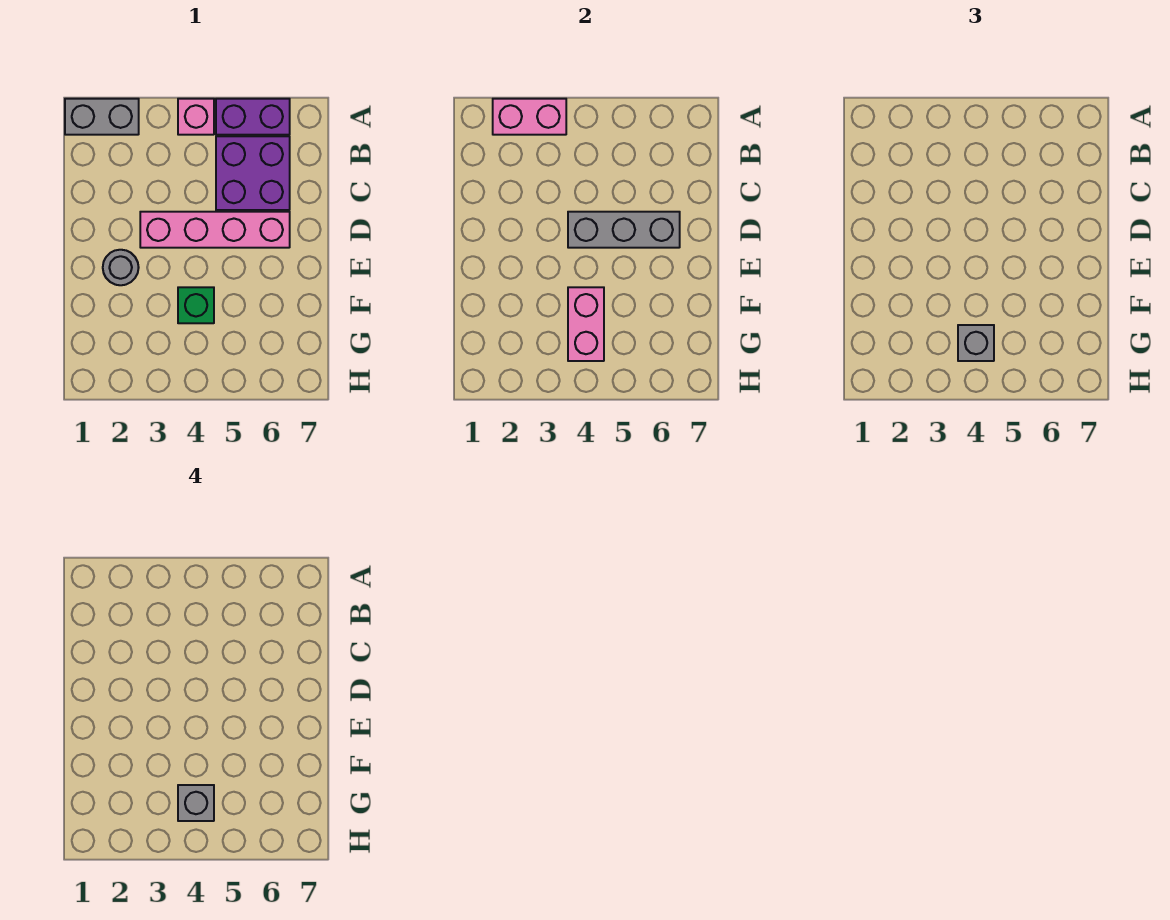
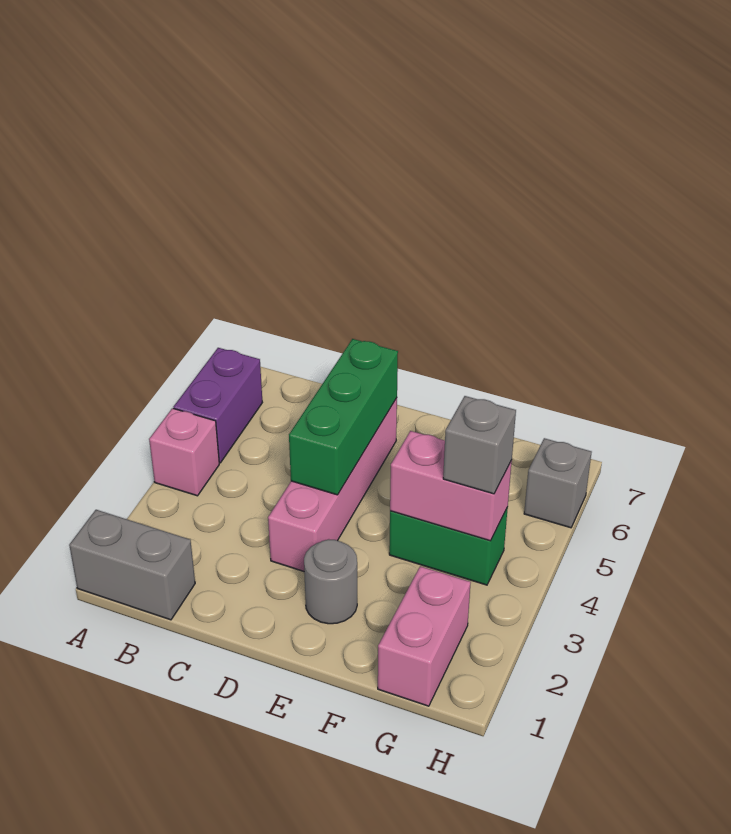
grey brick A1:A2 level 1 -> grey brick A1:B1 level 1
pink brick A2:A3 level 2 -> pink brick G1:G2 level 1
purple brick B5:C6 level 1 -> none
grey brick D4:D6 level 2 -> green brick D4:D6 level 2
green brick F4 level 1 -> green brick F4:G4 level 1
grey brick G4 level 4 -> grey brick H6 level 1

